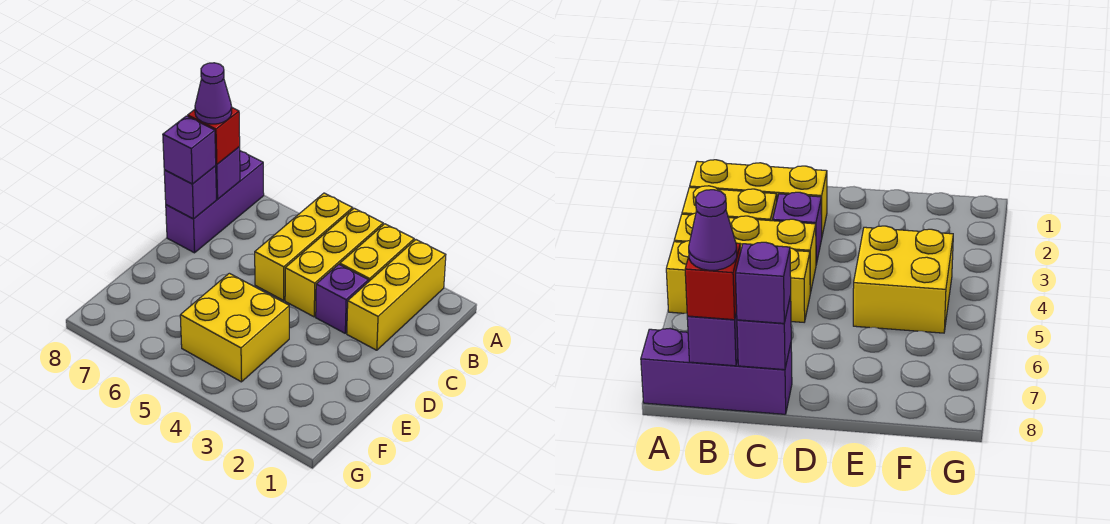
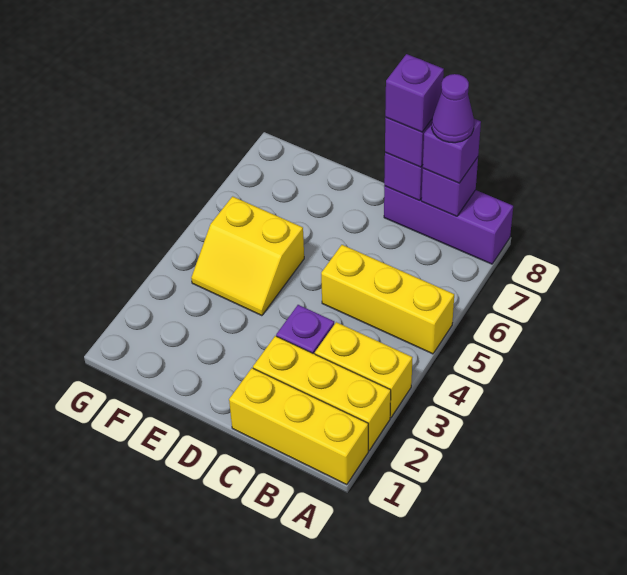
yellow brick A4:C4 level 1 -> yellow brick A1:C1 level 1
red brick B8 level 3 -> purple brick B8 level 3
none -> purple brick C8 level 4
yellow brick E4:F5 level 1 -> yellow slope E4:F5 level 1 top 5

